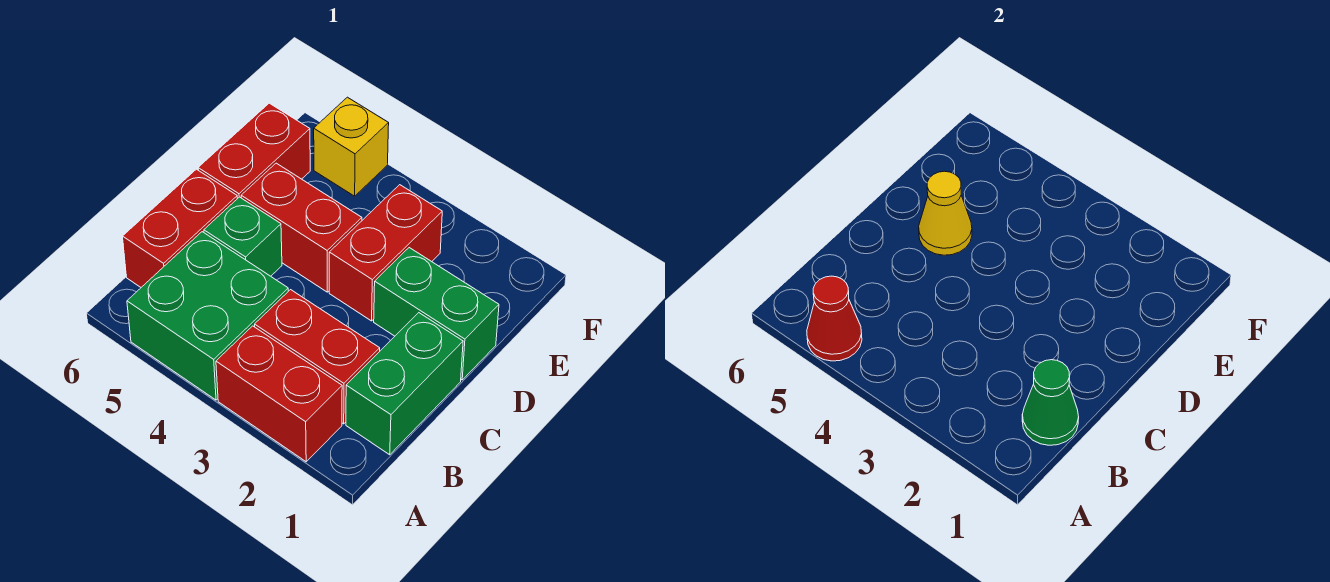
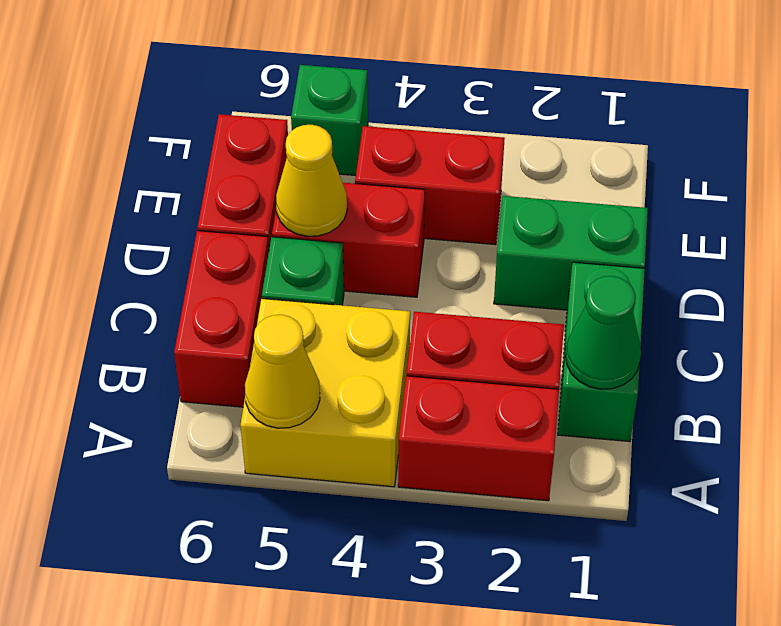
green brick A4:B5 level 1 -> yellow brick A4:B5 level 1
red cone A5 level 2 -> yellow cone A5 level 2
red brick D3:E3 level 1 -> red brick E3:E4 level 1
yellow brick F5 level 1 -> green brick F5 level 1

